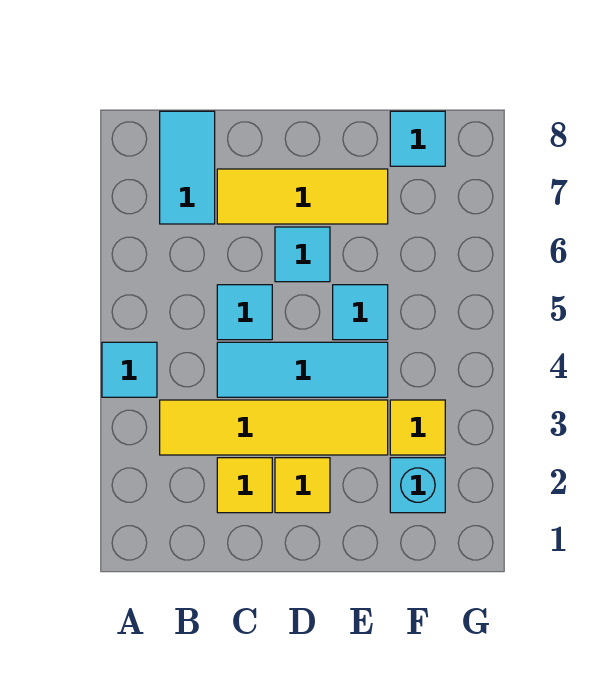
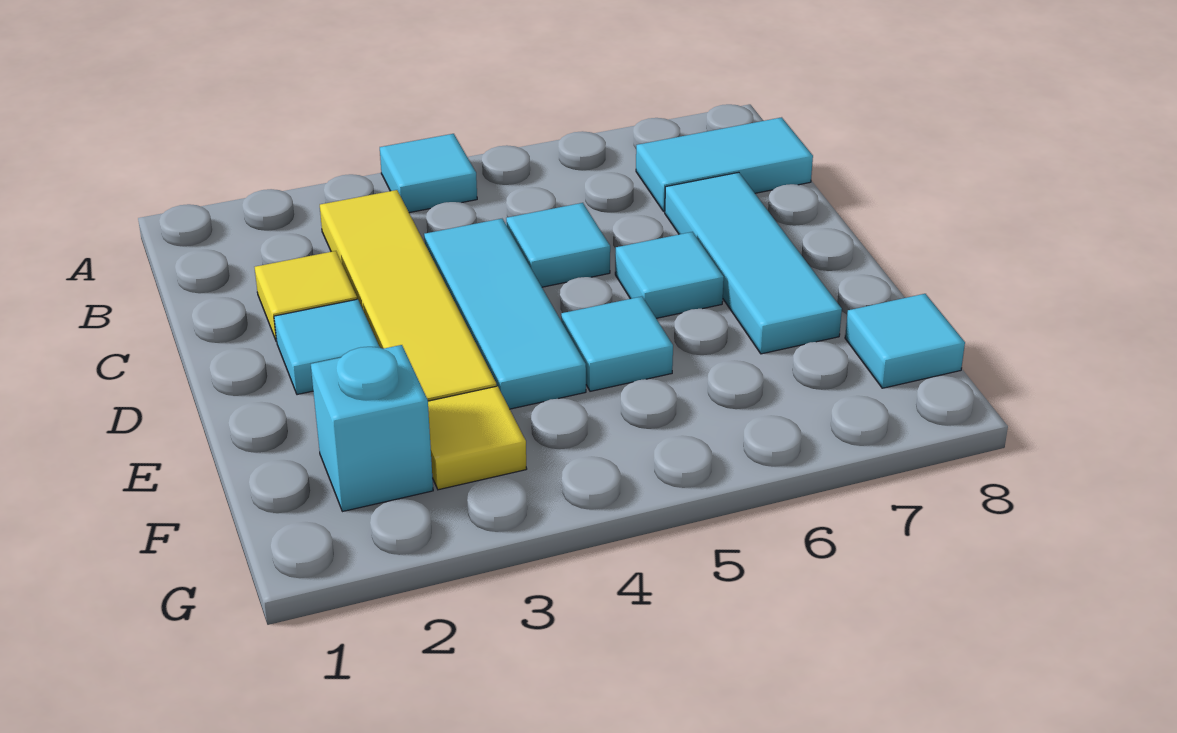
yellow tile C7:E7 level 1 -> cyan tile C7:E7 level 1
yellow tile D2 level 1 -> cyan tile D2 level 1

